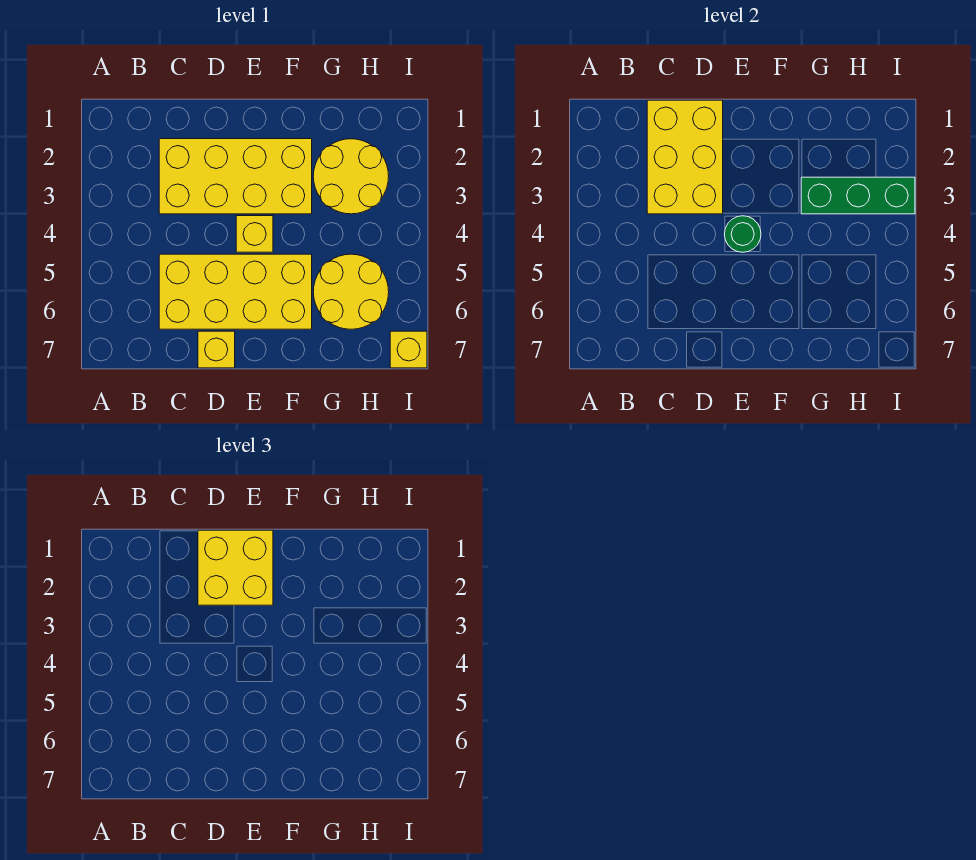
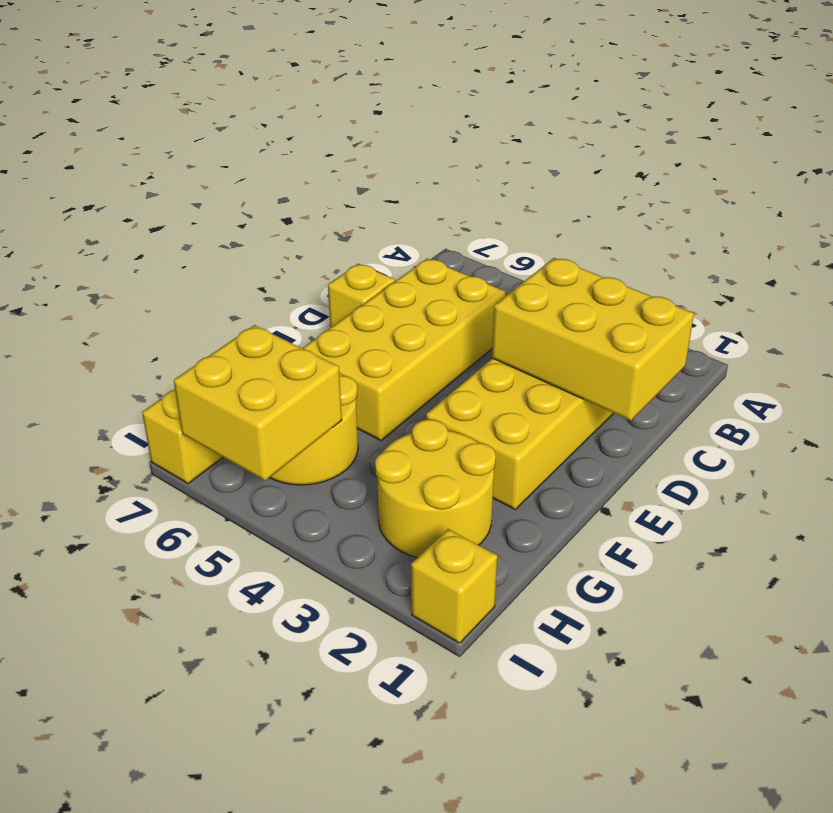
yellow brick D1:E2 level 3 -> yellow brick H5:I6 level 2
yellow brick E4 level 1 -> yellow brick I1 level 1
green round brick E4 level 2 -> none
green brick G3:I3 level 2 -> none

